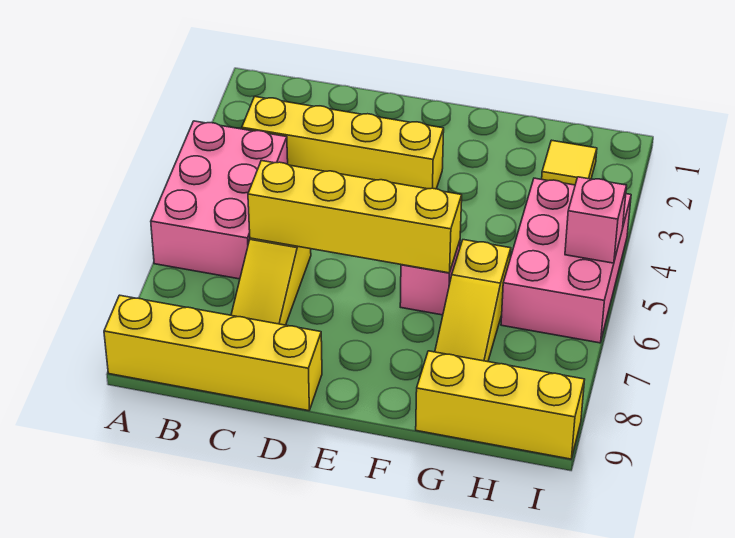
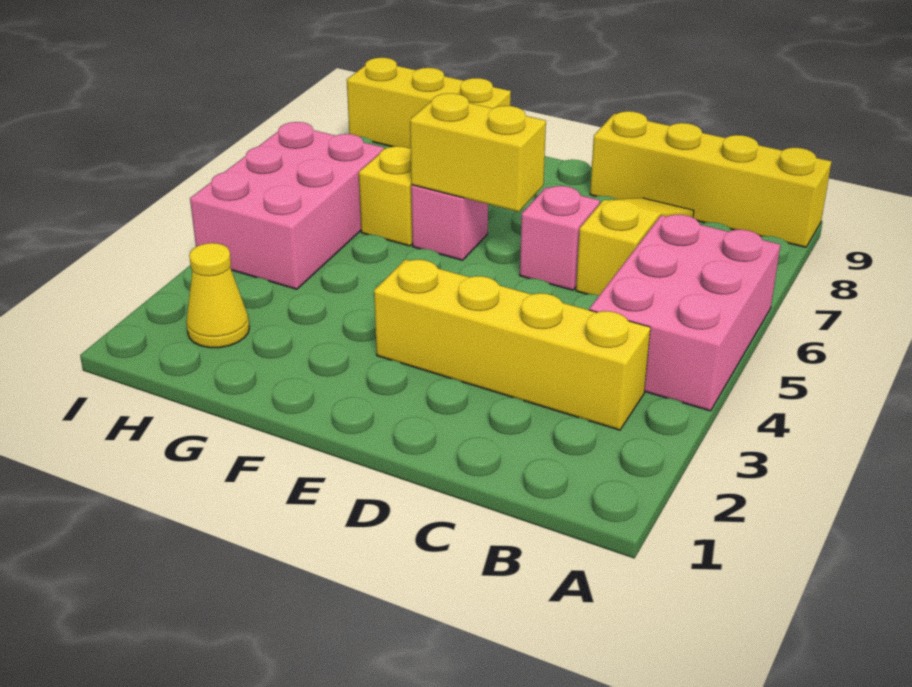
yellow brick C6:F6 level 2 -> yellow brick E6:F6 level 2
yellow tile H2 level 1 -> yellow cone H2 level 1
pink brick I5 level 2 -> pink brick D6 level 1

